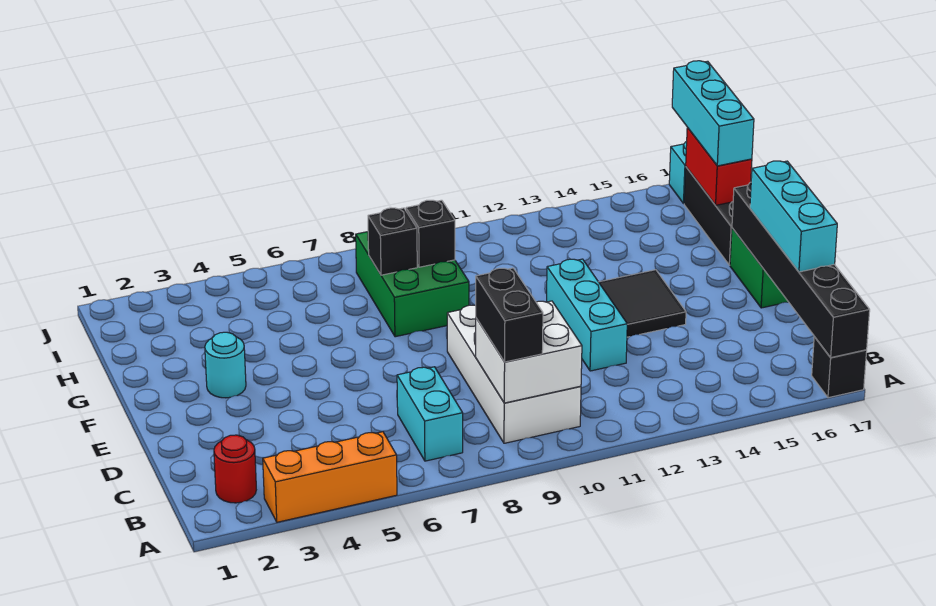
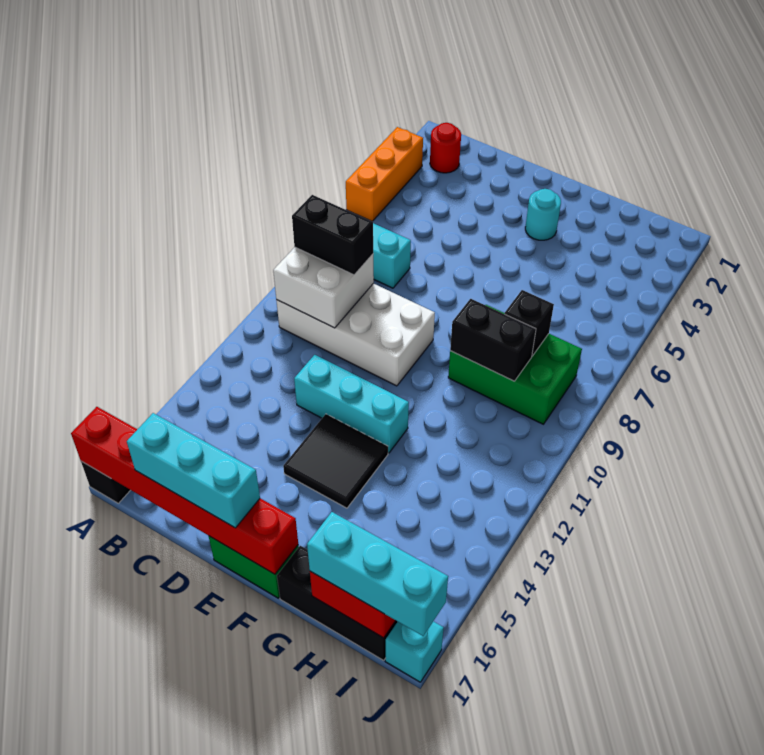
black brick A17:F17 level 2 -> red brick A17:F17 level 2
black brick H9 level 2 -> black brick G9:H9 level 2

